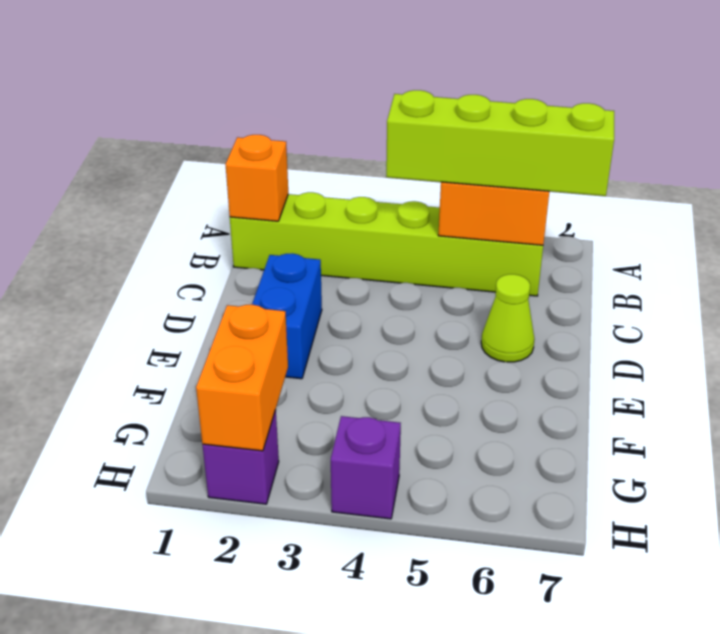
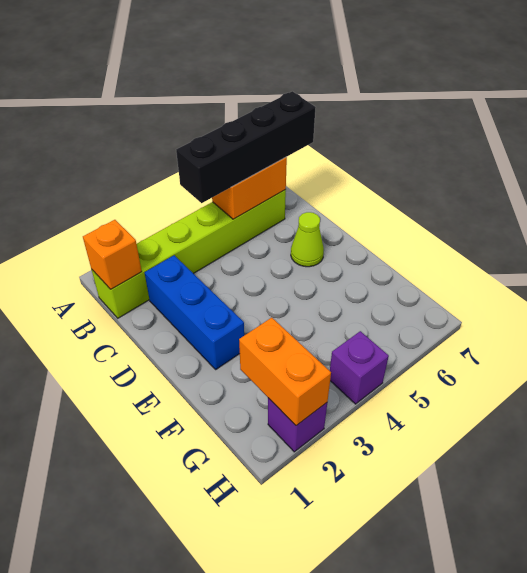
lime brick B4:B7 level 3 -> black brick B4:B7 level 3
blue brick D2:E2 level 1 -> blue brick C2:E2 level 1

